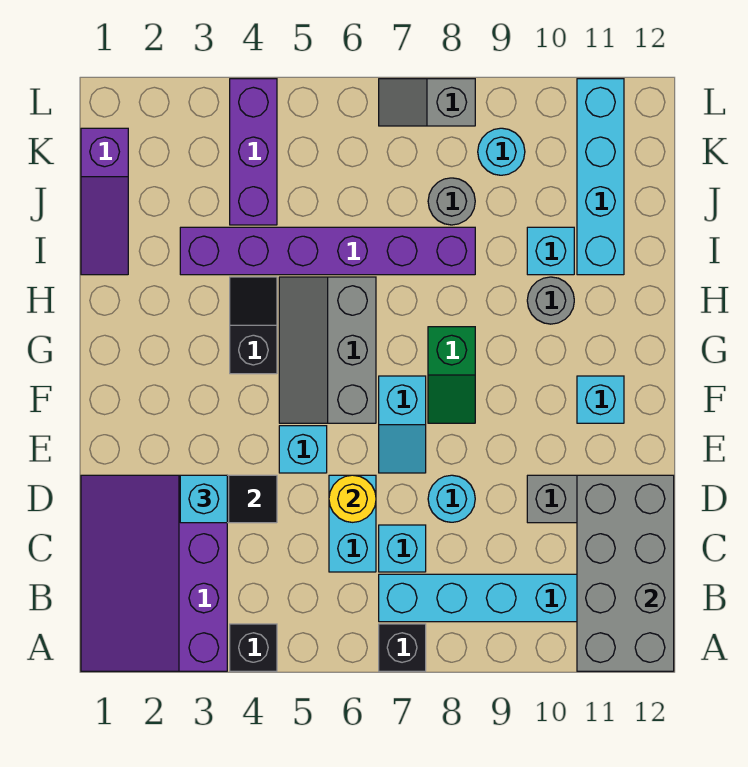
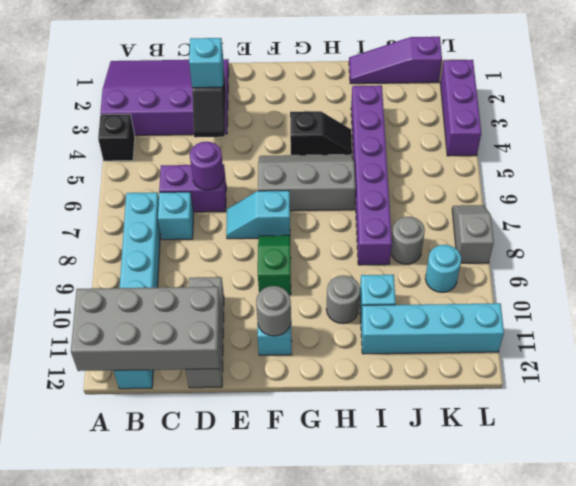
black brick A7 level 1 -> none
cyan brick C6:D6 level 1 -> purple brick C6:D6 level 1
yellow round brick D6 level 2 -> purple round brick D6 level 2
cyan round brick D8 level 1 -> none
cyan brick E5 level 1 -> none
green slope F8:G8 level 1 top G -> green slope F8:F9 level 1 top 9
none -> grey round brick F11 level 2
purple brick J4:L4 level 1 -> purple brick L2:L4 level 1

